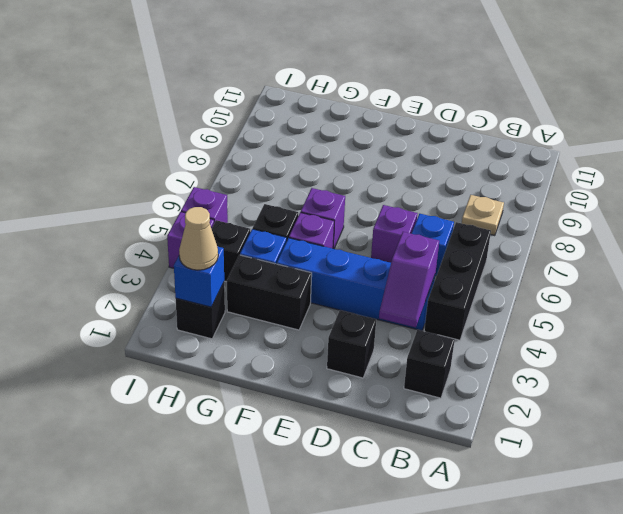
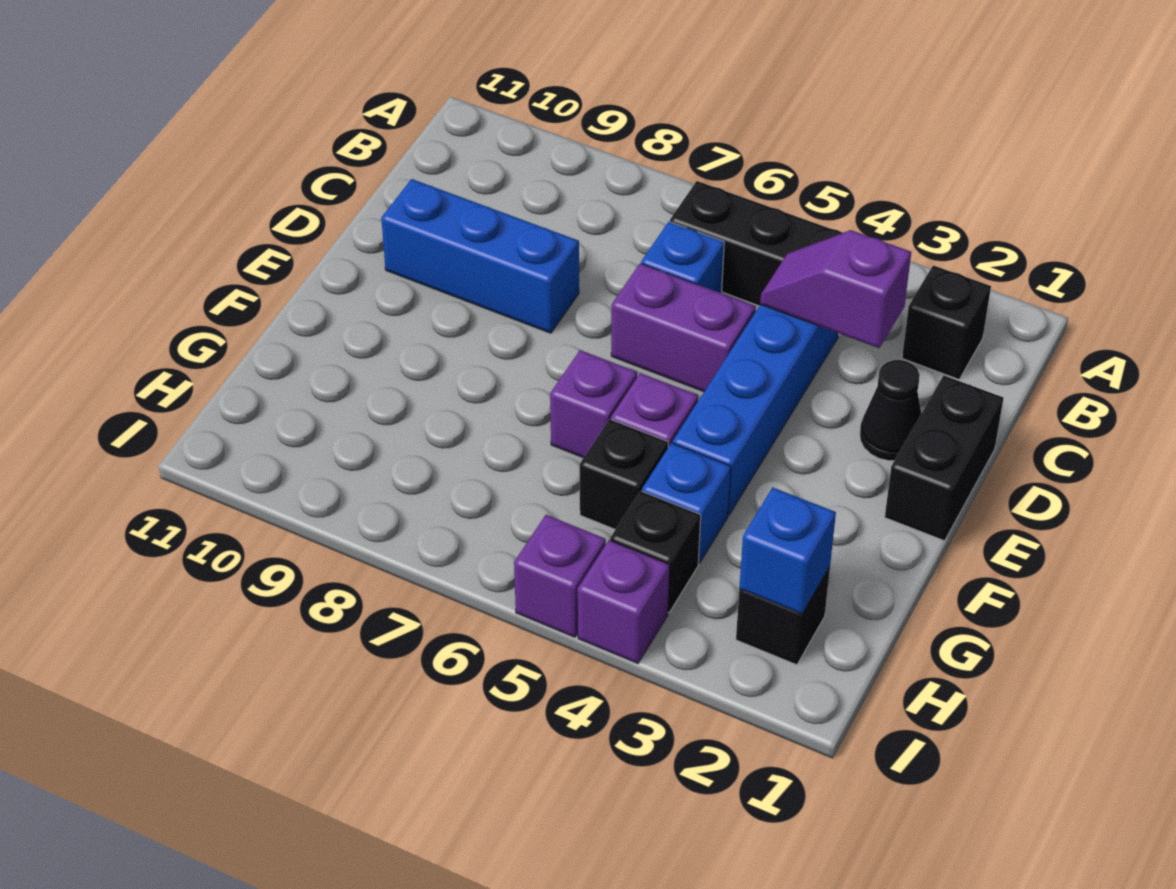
tan plate B8 level 1 -> none
purple slope C3:C4 level 2 top 4 -> purple slope C3:C4 level 2 top 3
black brick D2 level 1 -> black cone D2 level 1
purple brick D6 level 1 -> purple brick D5:D6 level 1
none -> blue brick D8:D10 level 1
black brick F3:G3 level 1 -> black brick D1:E1 level 1
tan cone H2 level 3 -> none

